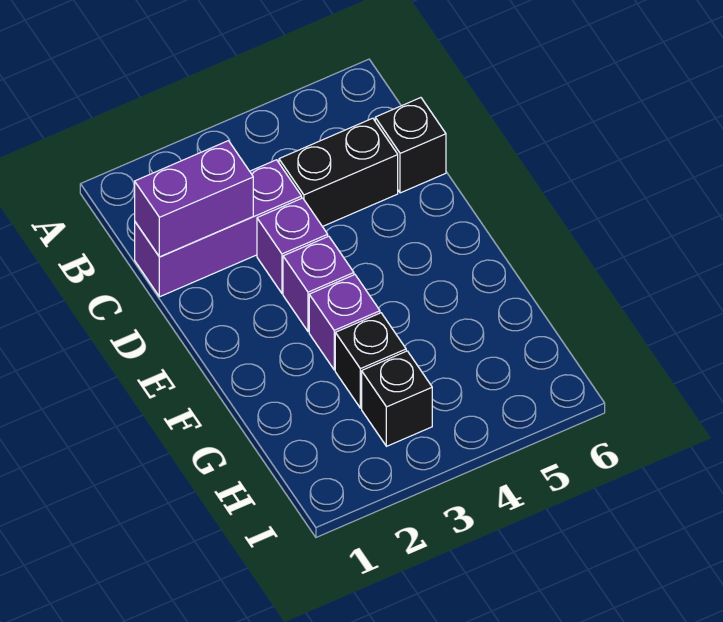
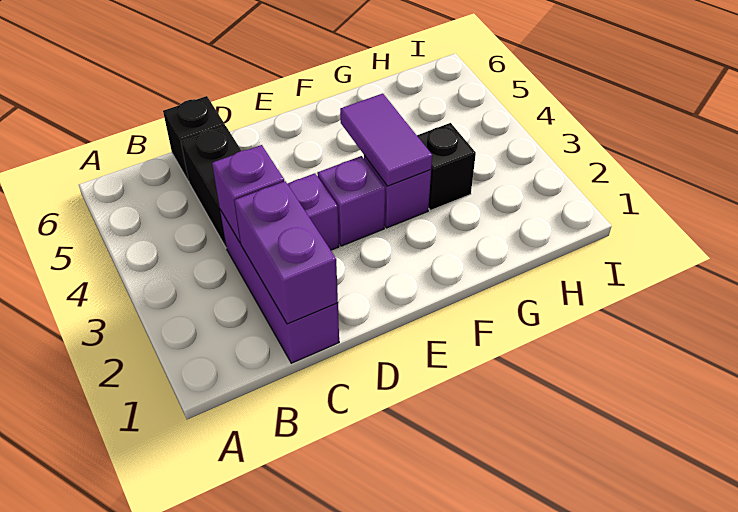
none -> purple brick C3 level 2
none -> purple tile F3:F4 level 2
black brick H3 level 1 -> none

